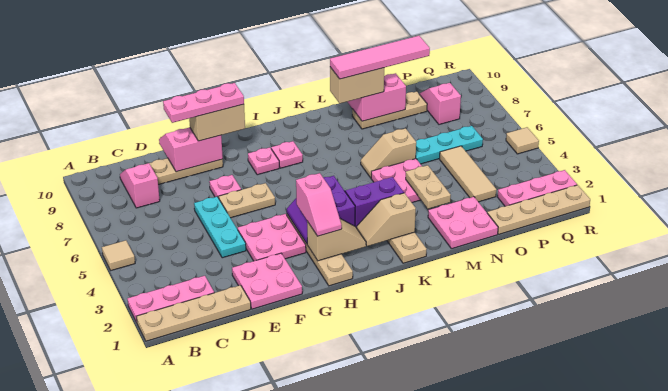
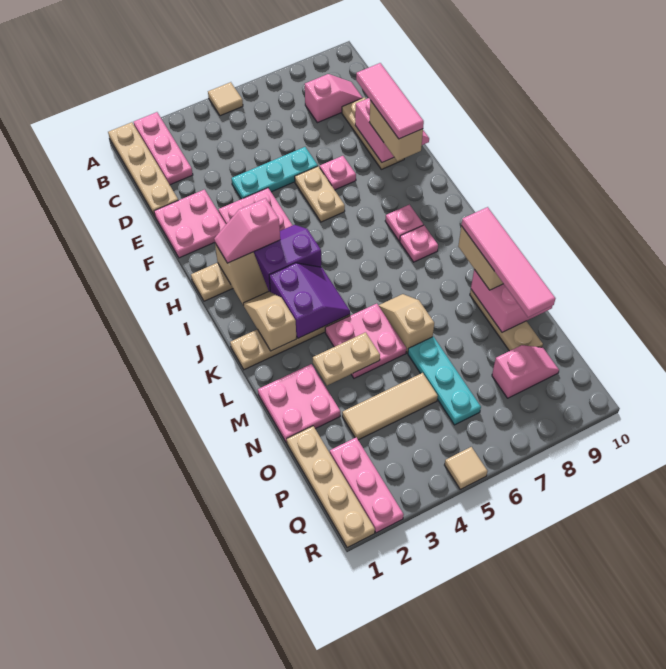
pink plate E9:G9 level 4 -> pink tile E9:G9 level 4
pink plate H8 level 1 -> pink plate J8 level 1

